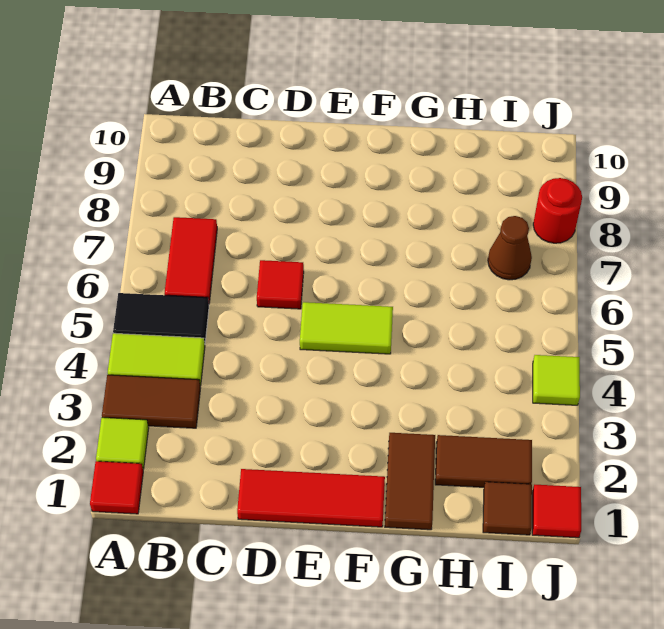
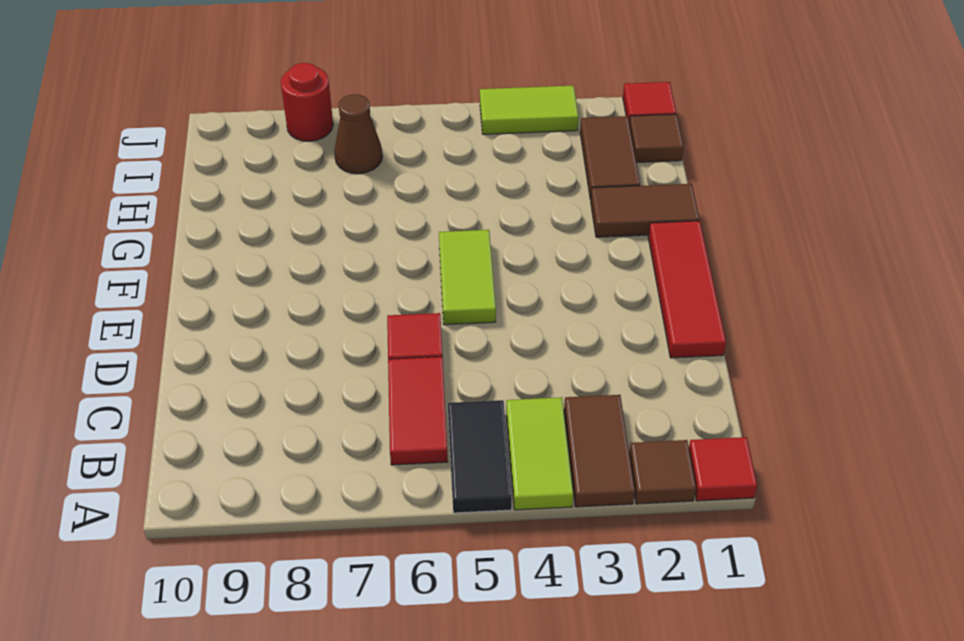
lime tile A2 level 1 -> brown tile A2 level 1
red tile B6:B7 level 1 -> red tile B6:C6 level 1
lime tile J4 level 1 -> lime tile J3:J4 level 1

